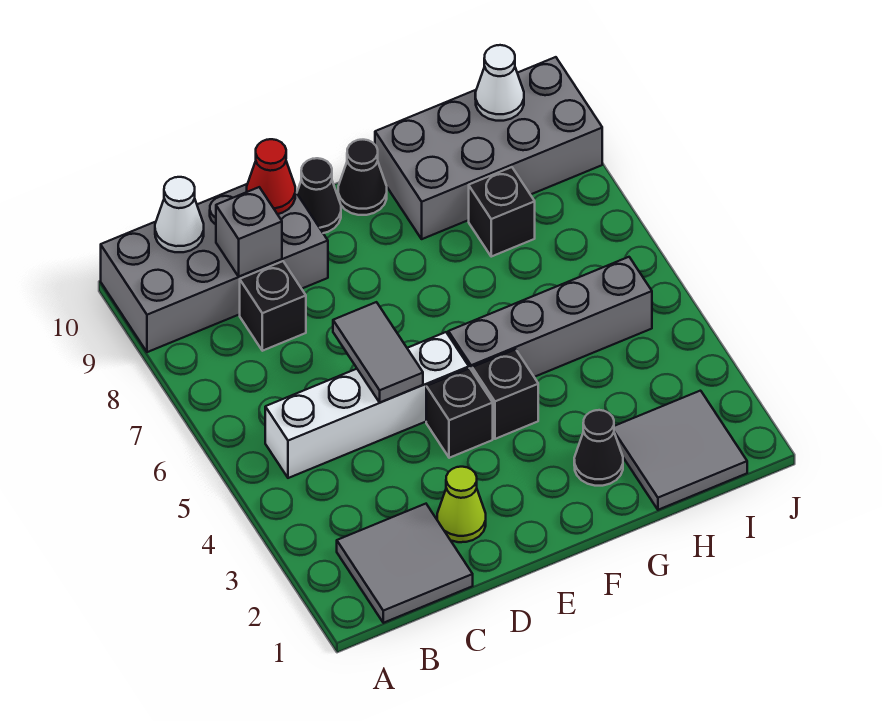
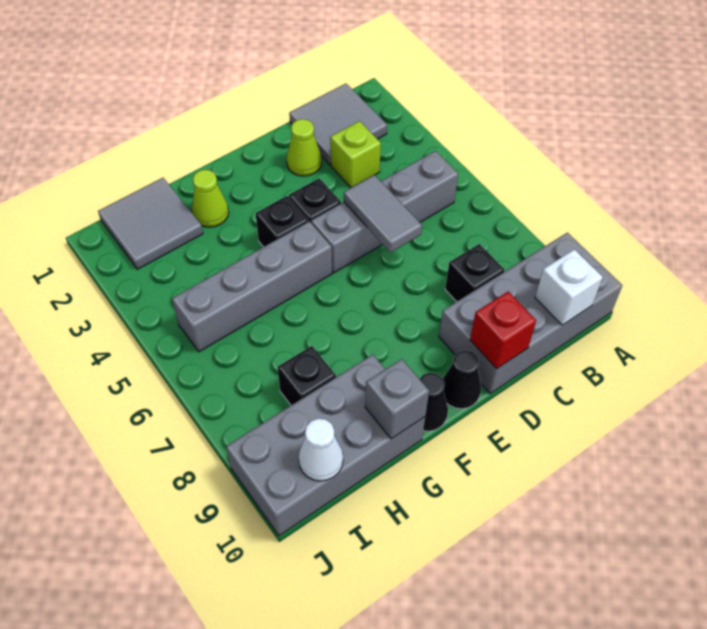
white brick B5:E5 level 1 -> grey brick B5:E5 level 1
white cone B10 level 2 -> white brick B10 level 2
none -> lime brick C3 level 1
grey brick C9 level 2 -> grey brick G10 level 2
red cone D10 level 2 -> red brick D10 level 2
black cone G2 level 1 -> lime cone G2 level 1

